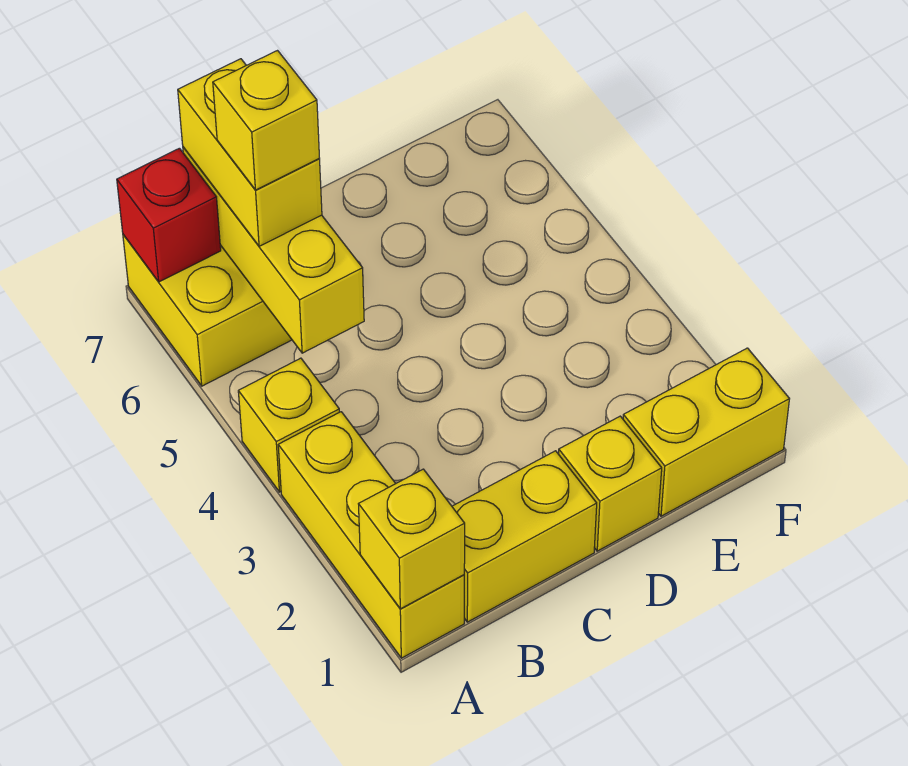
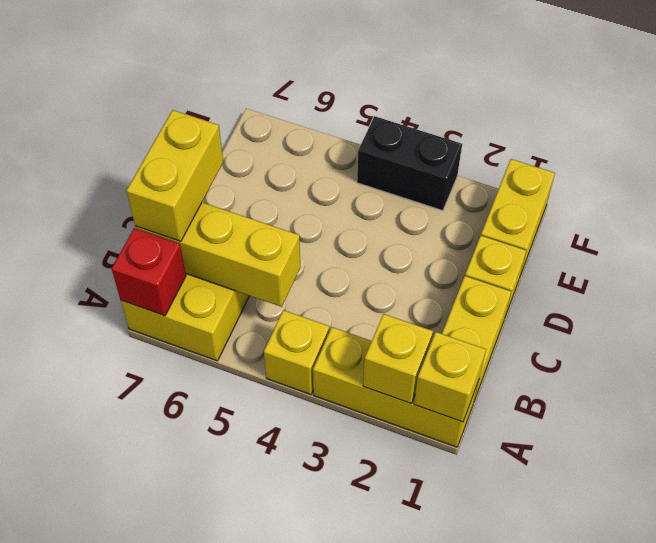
yellow brick B6:B7 level 3 -> yellow brick B7:C7 level 3
yellow brick B6 level 4 -> yellow brick A2 level 2
none -> black brick F3:F4 level 1

